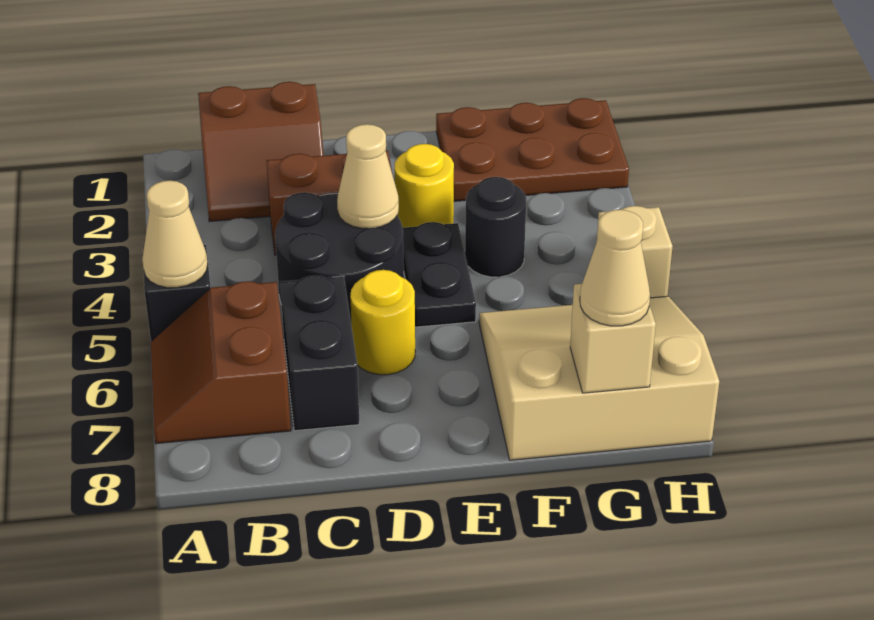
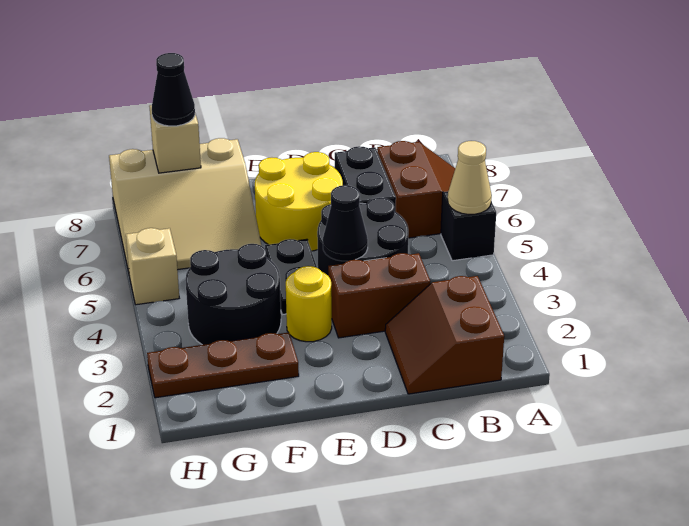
brown slope B1:C2 level 1 top 1 -> brown slope B1:C2 level 1 top B
tan cone D4 level 2 -> black cone D4 level 2
yellow round brick D6 level 1 -> yellow round brick D6:E7 level 1
brown plate F1:H2 level 1 -> brown plate F2:H2 level 1
black round brick F4 level 1 -> black round brick F3:G4 level 1
tan cone G8 level 3 -> black cone G8 level 3

